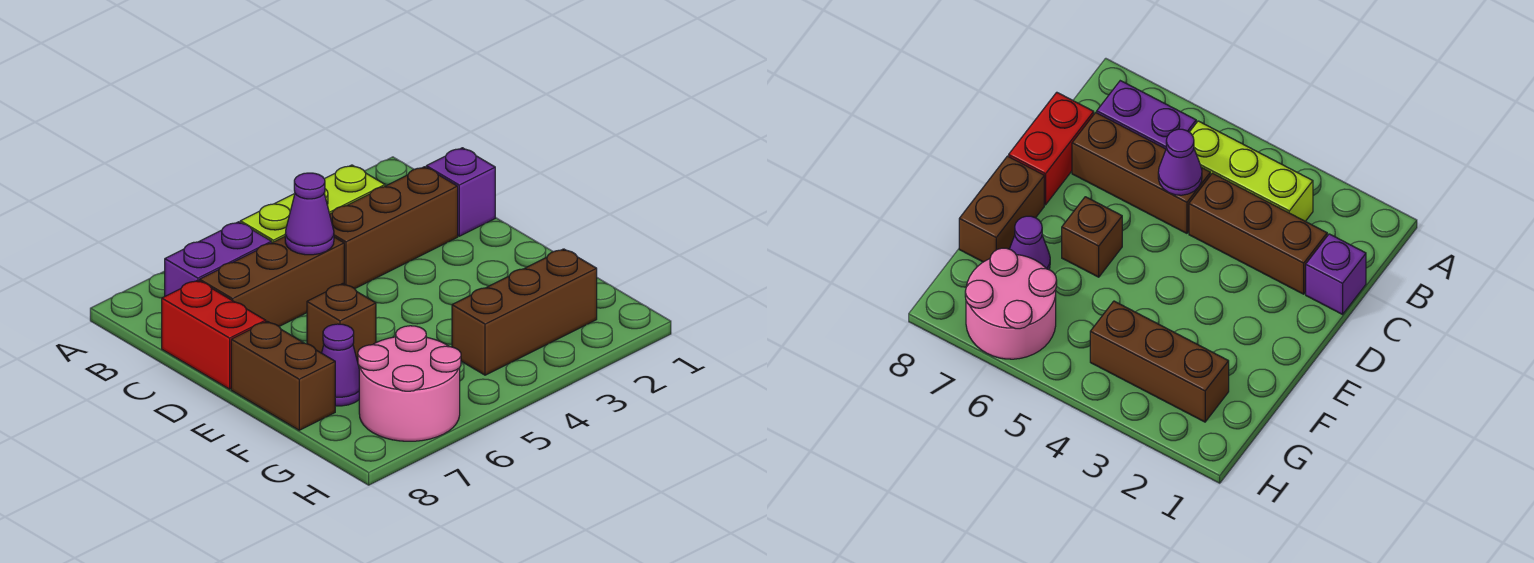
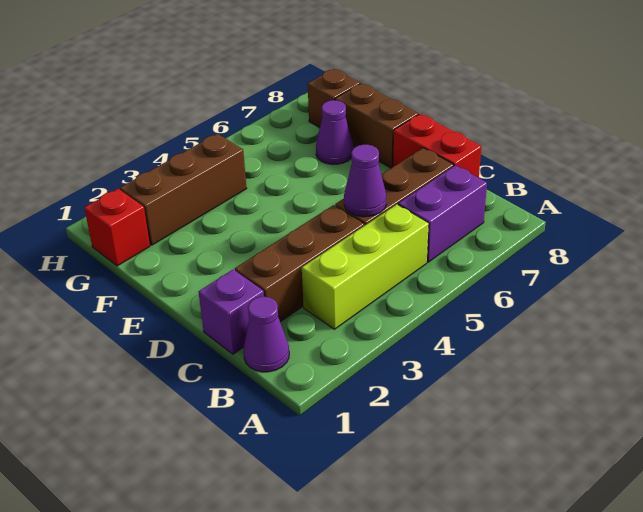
none -> purple cone B1 level 1
brown brick E6 level 1 -> brown brick G8 level 1
none -> red brick G1 level 1
pink round brick G6:H7 level 1 -> none

